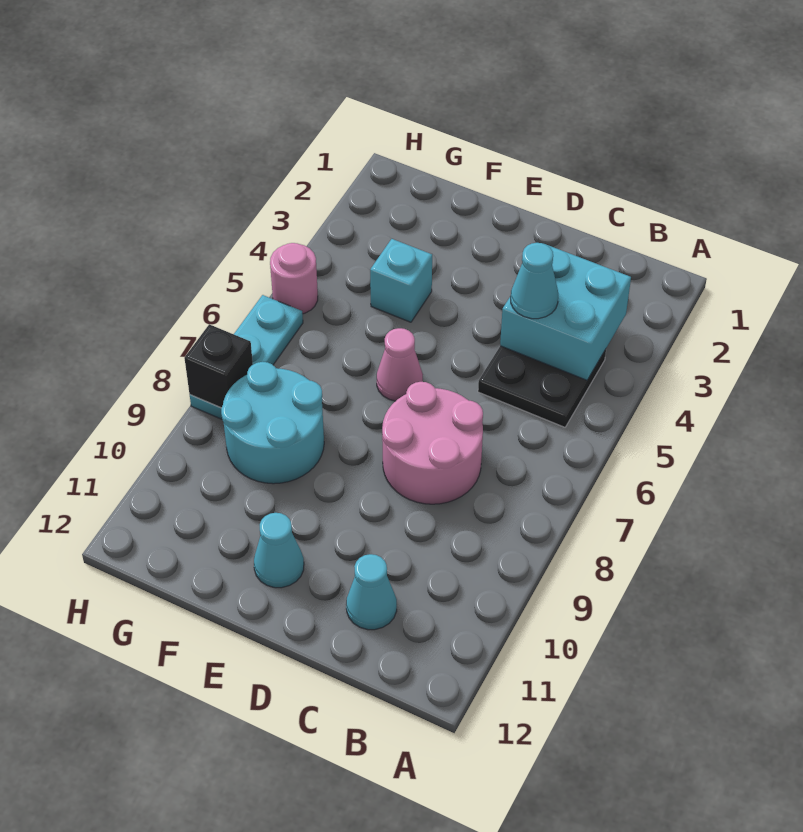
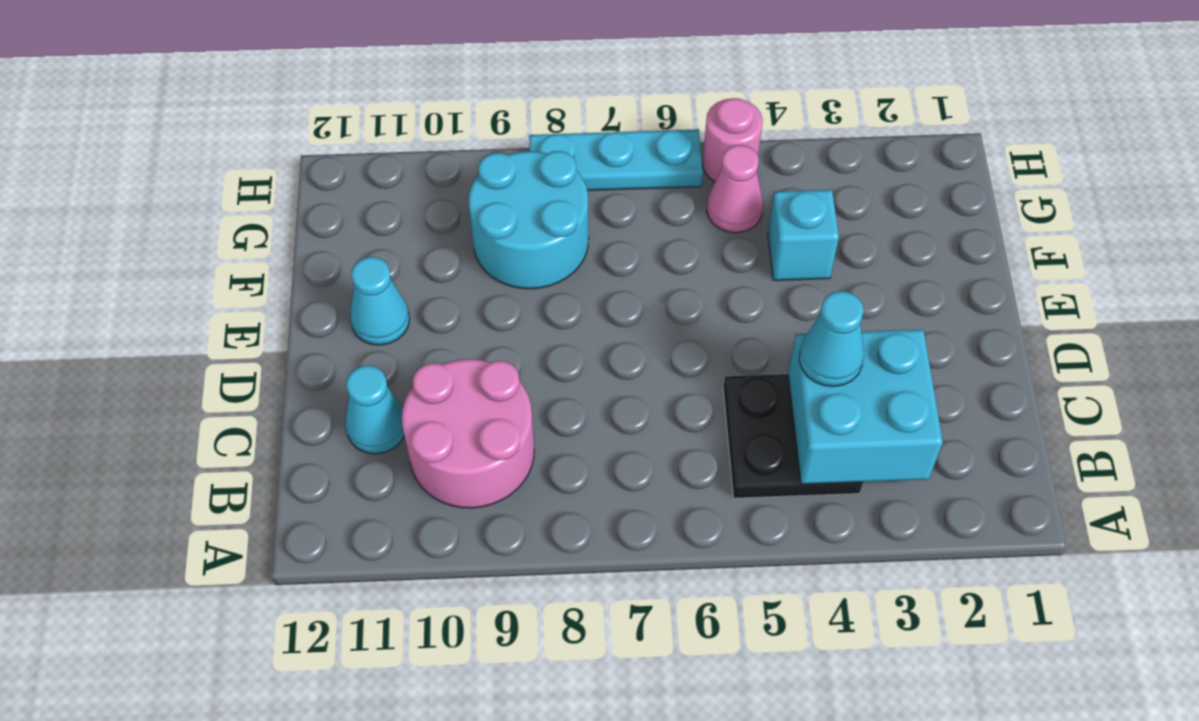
pink round brick C7:D8 level 1 -> pink round brick B9:C10 level 1
pink cone E6 level 1 -> pink cone G5 level 1
black brick H8 level 2 -> none

